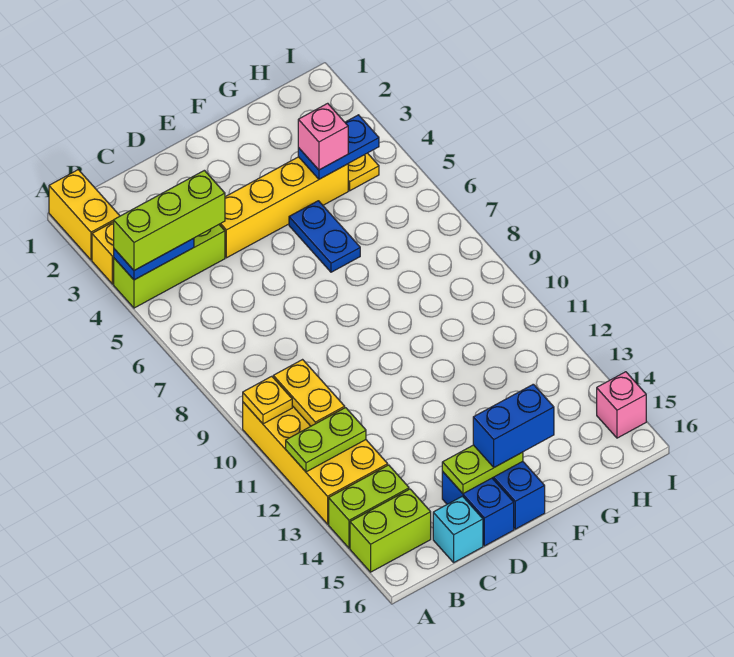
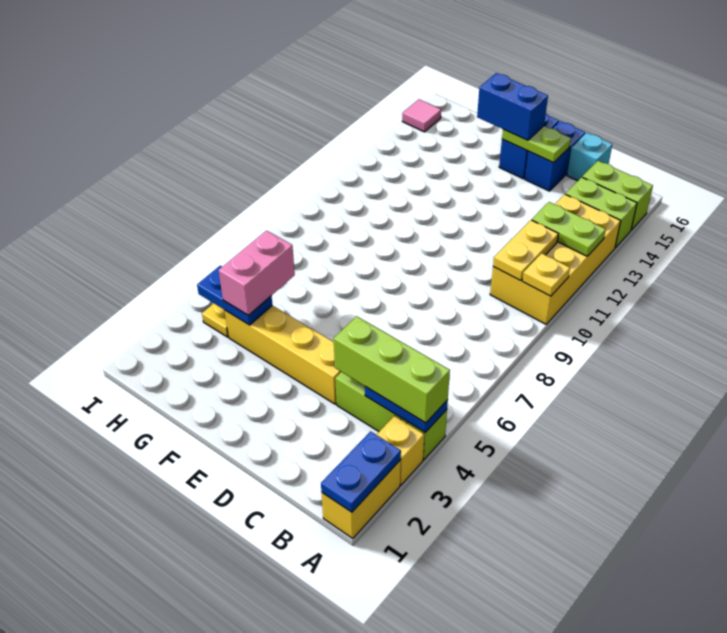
blue plate F5:F6 level 1 -> blue plate A1:A2 level 2
pink brick G4 level 3 -> pink brick G4:G5 level 3
pink brick I15 level 1 -> pink tile I15 level 1

